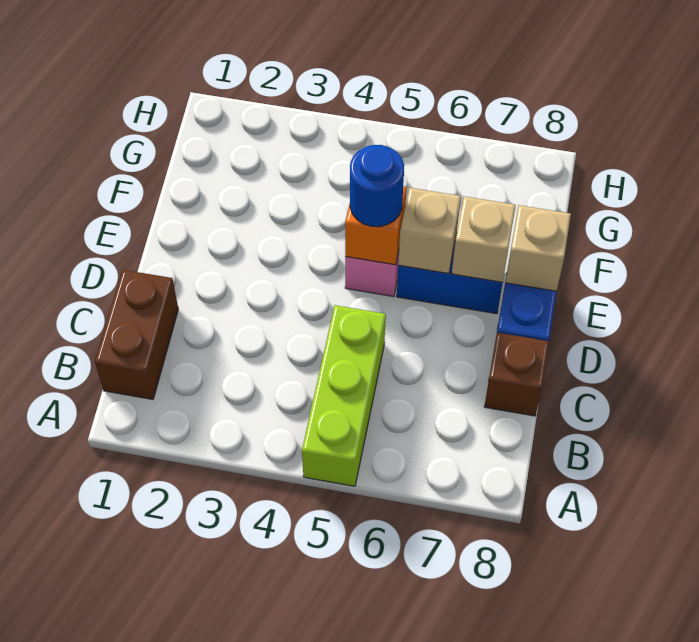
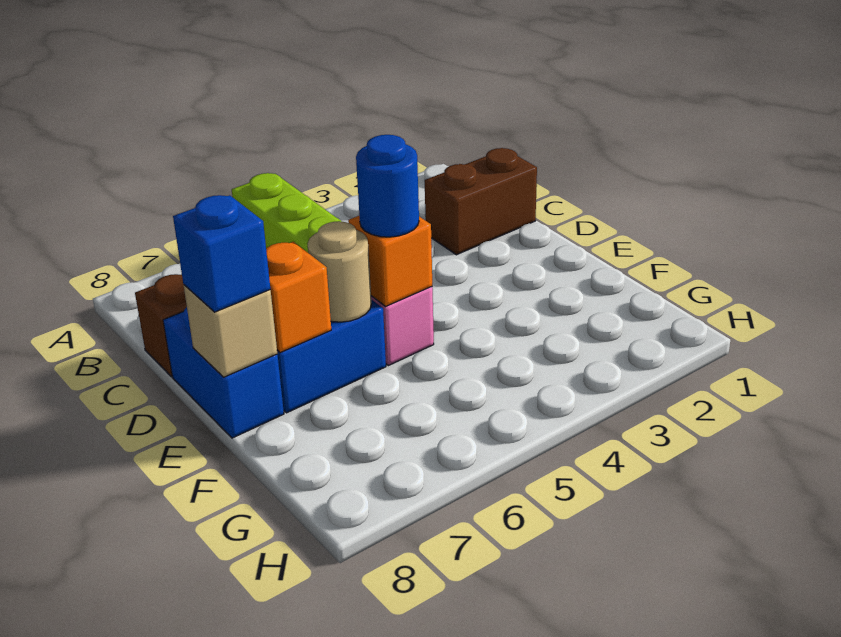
brown brick B1:C1 level 1 -> brown brick C1:C2 level 1
tan brick E6 level 2 -> tan round brick E6 level 2
tan brick E7 level 2 -> orange brick E7 level 2
none -> blue brick E8 level 3

